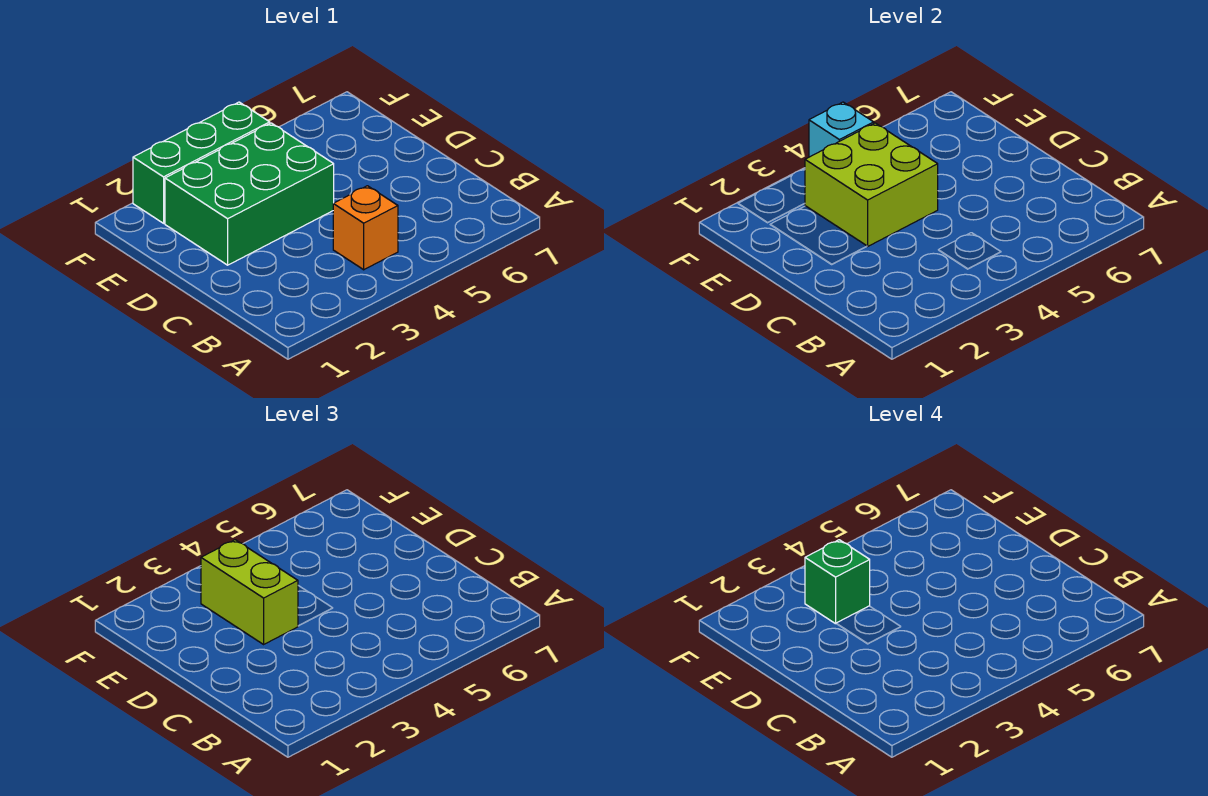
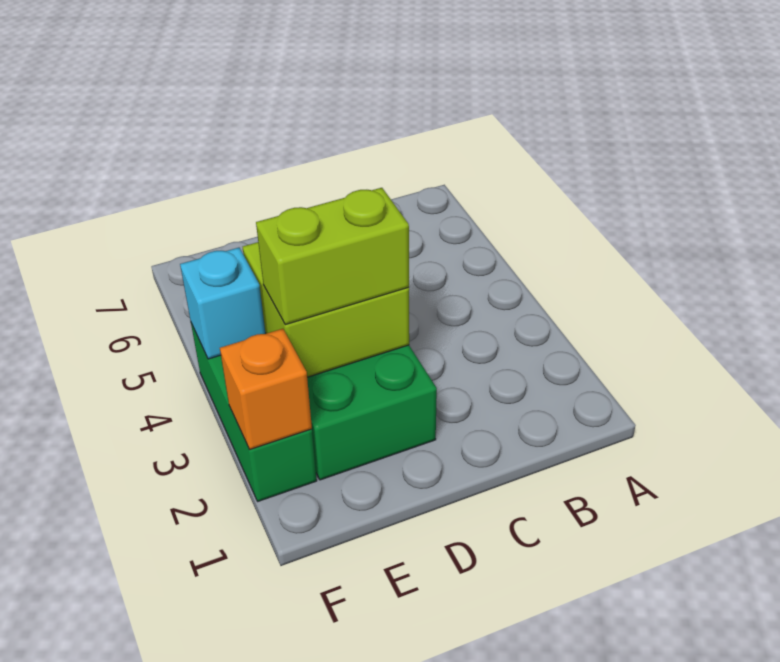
orange brick B4 level 1 -> orange brick F2 level 2
green brick E3 level 4 -> none

